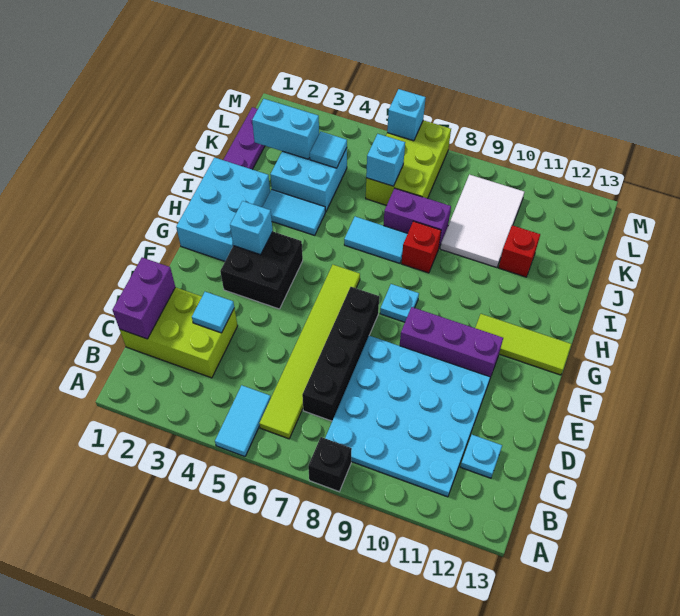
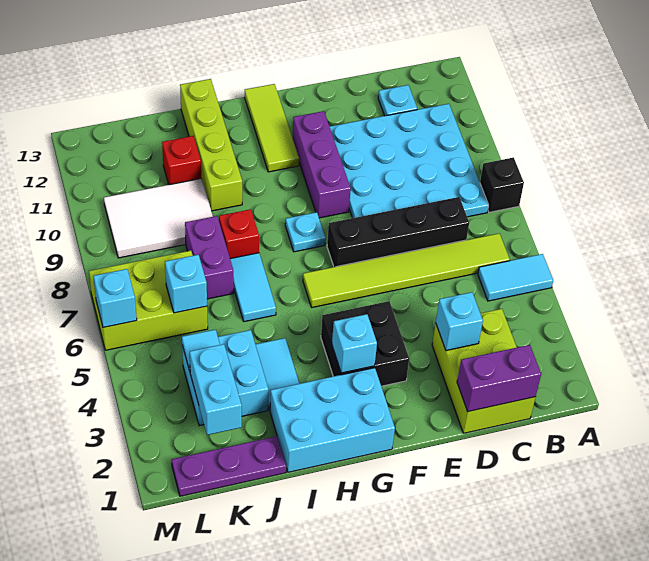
cyan tile D3 level 2 -> cyan brick D3 level 2
none -> lime brick I10:I13 level 1

